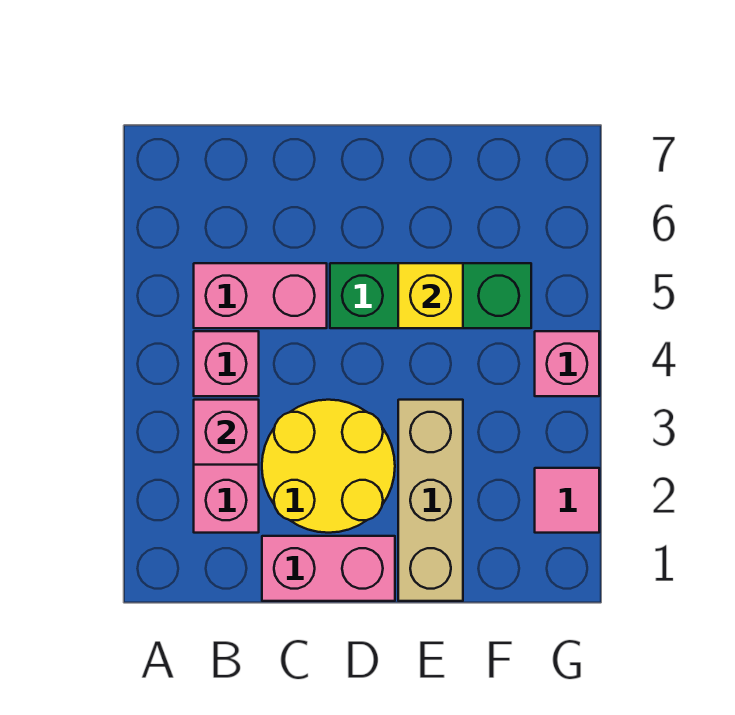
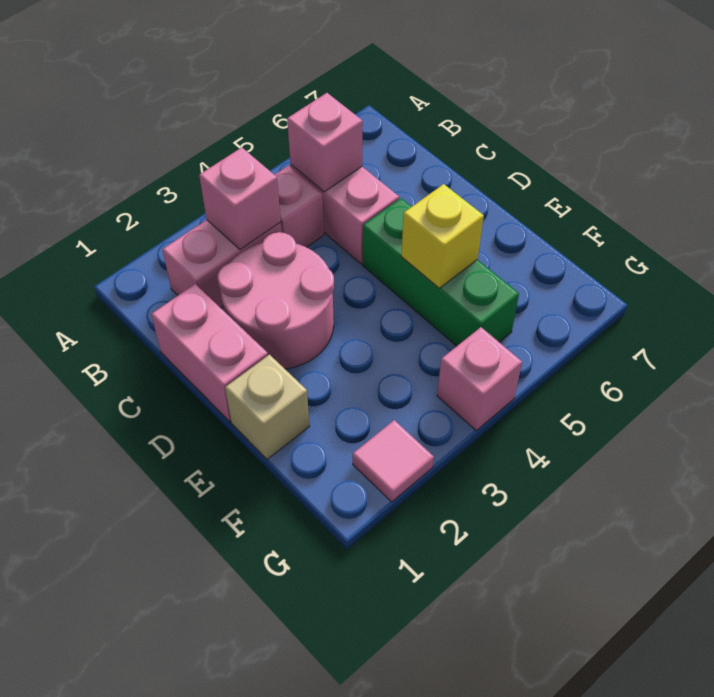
none -> pink brick B5 level 2
yellow round brick C2:D3 level 1 -> pink round brick C2:D3 level 1
tan brick E1:E3 level 1 -> tan brick E1 level 1

